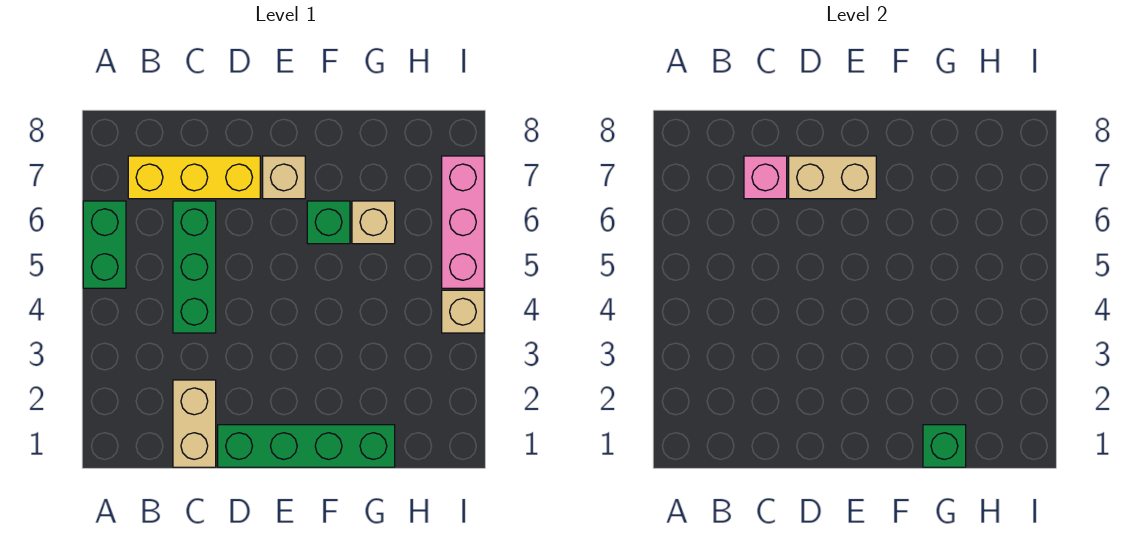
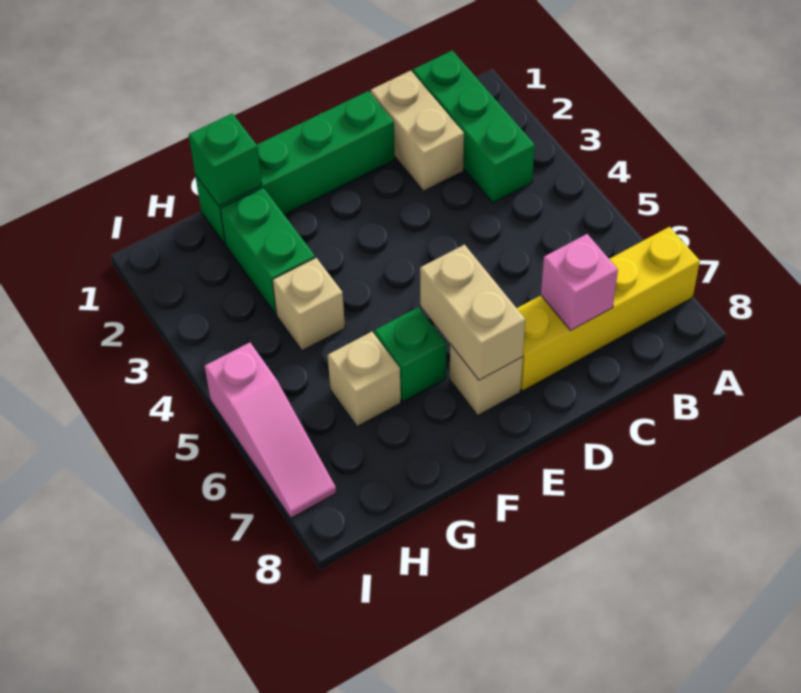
green brick A5:A6 level 1 -> green brick G2:G3 level 1
yellow brick B7:D7 level 1 -> yellow brick A7:D7 level 1
green brick C4:C6 level 1 -> green brick B1:B3 level 1
tan brick D7:E7 level 2 -> tan brick E6:E7 level 2
tan brick I4 level 1 -> tan brick G4 level 1
pink brick I5:I7 level 1 -> pink slope I5:I7 level 1 top 5

